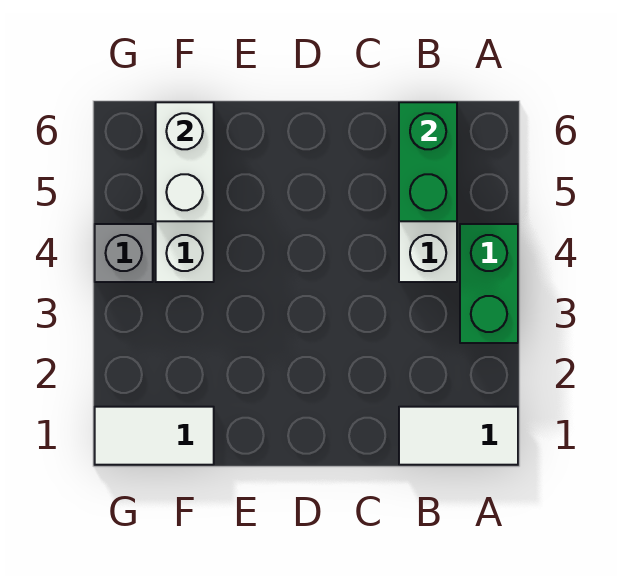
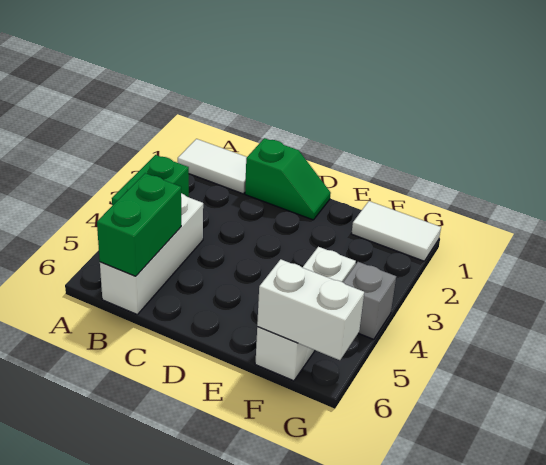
none -> green slope C1:D1 level 1 top C
white brick F5:F6 level 2 -> white brick F6:G6 level 2

